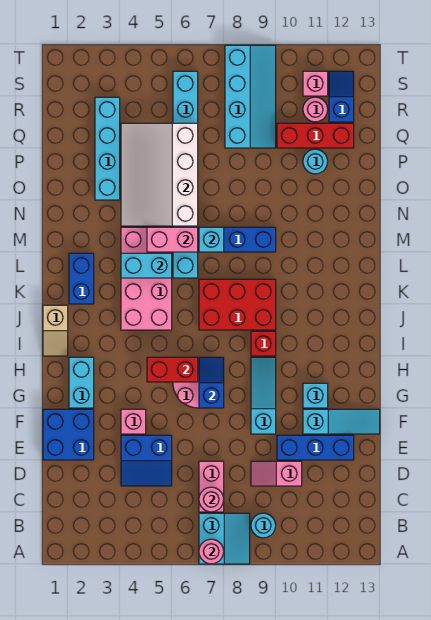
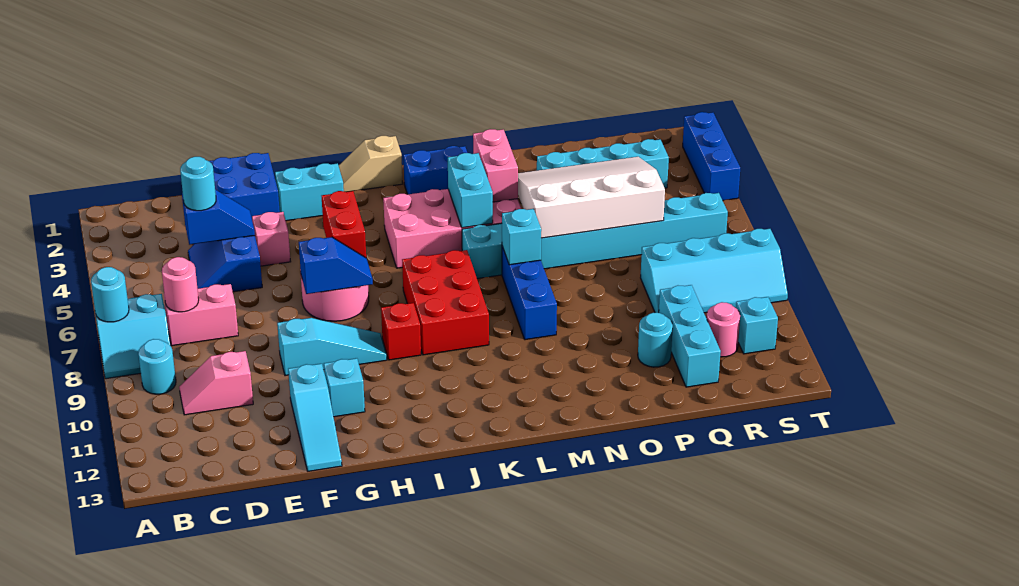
pink round brick A7 level 2 -> cyan round brick A7 level 2
none -> cyan round brick D4 level 3
pink slope D9:D10 level 1 top 10 -> pink slope C10:D10 level 1 top D
blue brick E10:E12 level 1 -> blue brick T2:T4 level 1
pink brick M5:M6 level 2 -> pink brick M3:M4 level 2
red brick Q10:Q12 level 1 -> cyan brick Q10:Q12 level 1
blue slope R12:S12 level 1 top R -> blue slope D4:E4 level 2 top D
pink brick S11 level 1 -> cyan brick S11 level 1

